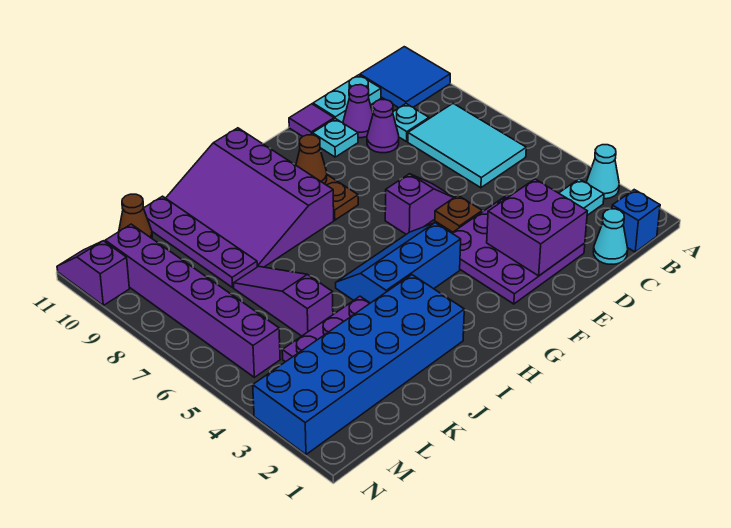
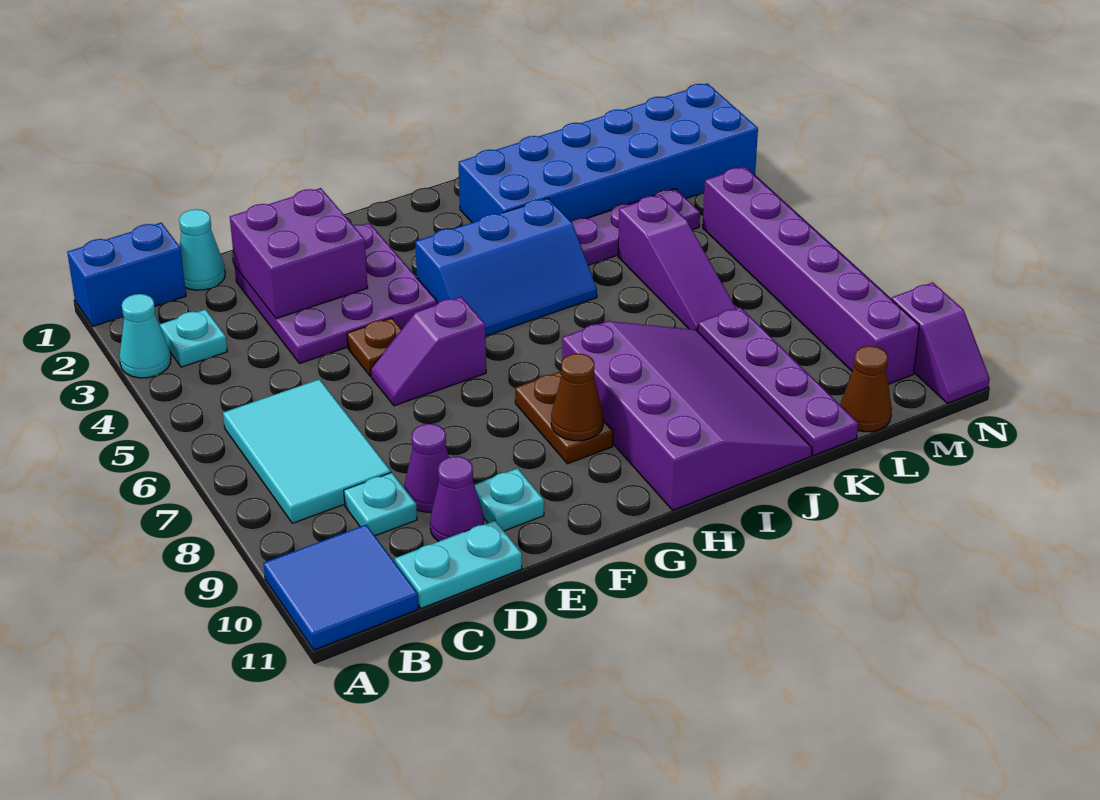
blue brick B1 level 1 -> blue brick A1:B1 level 1
purple tile E11 level 1 -> none

